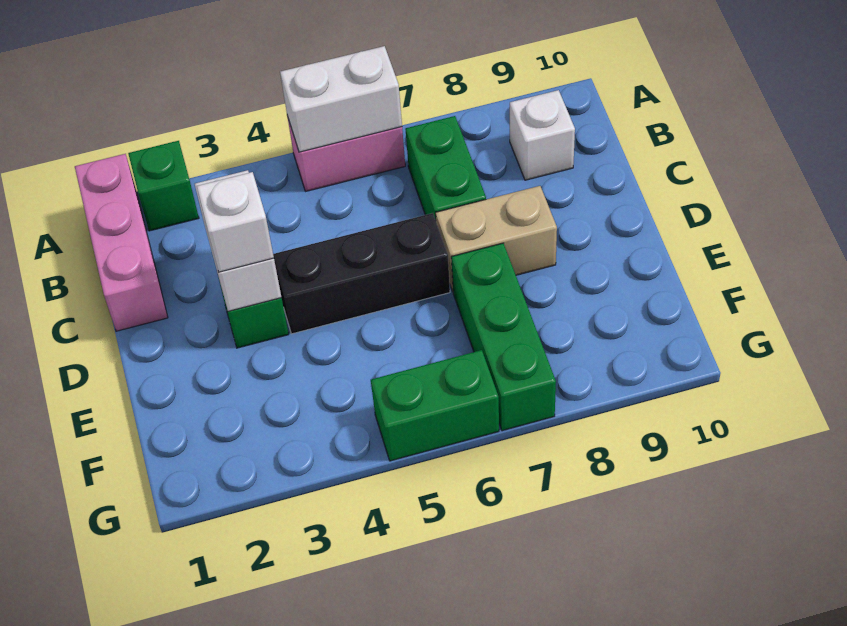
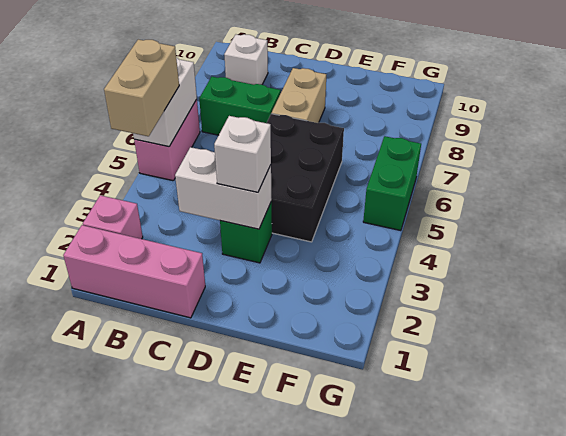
green brick A2 level 1 -> pink brick A2 level 1
none -> tan brick A4:A5 level 3
black brick D4:D6 level 1 -> black brick D4:E6 level 1
green brick E7:G7 level 1 -> none

